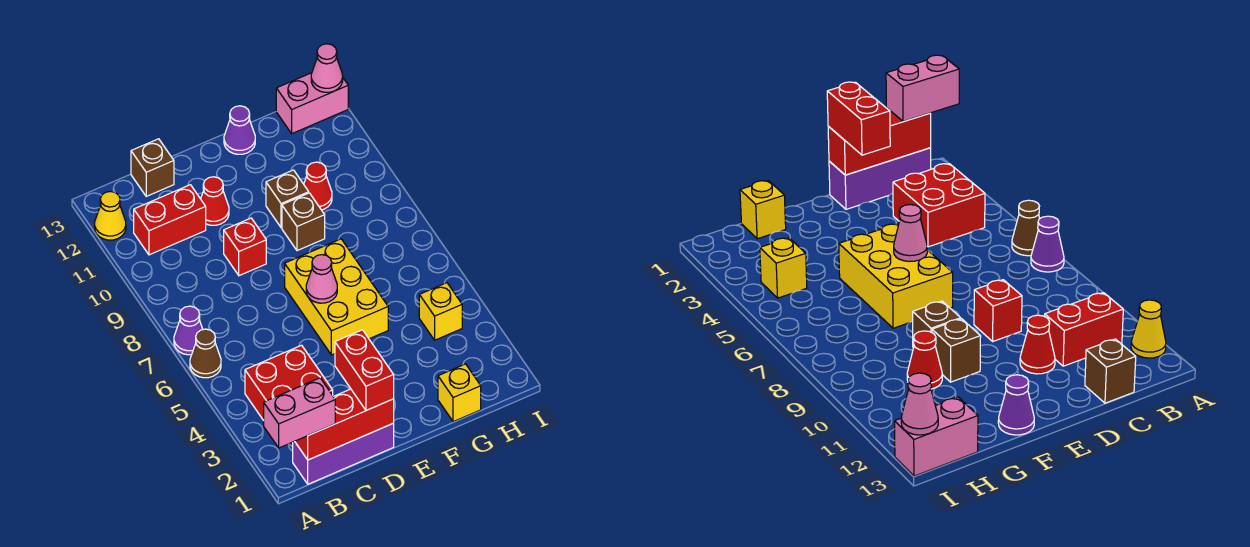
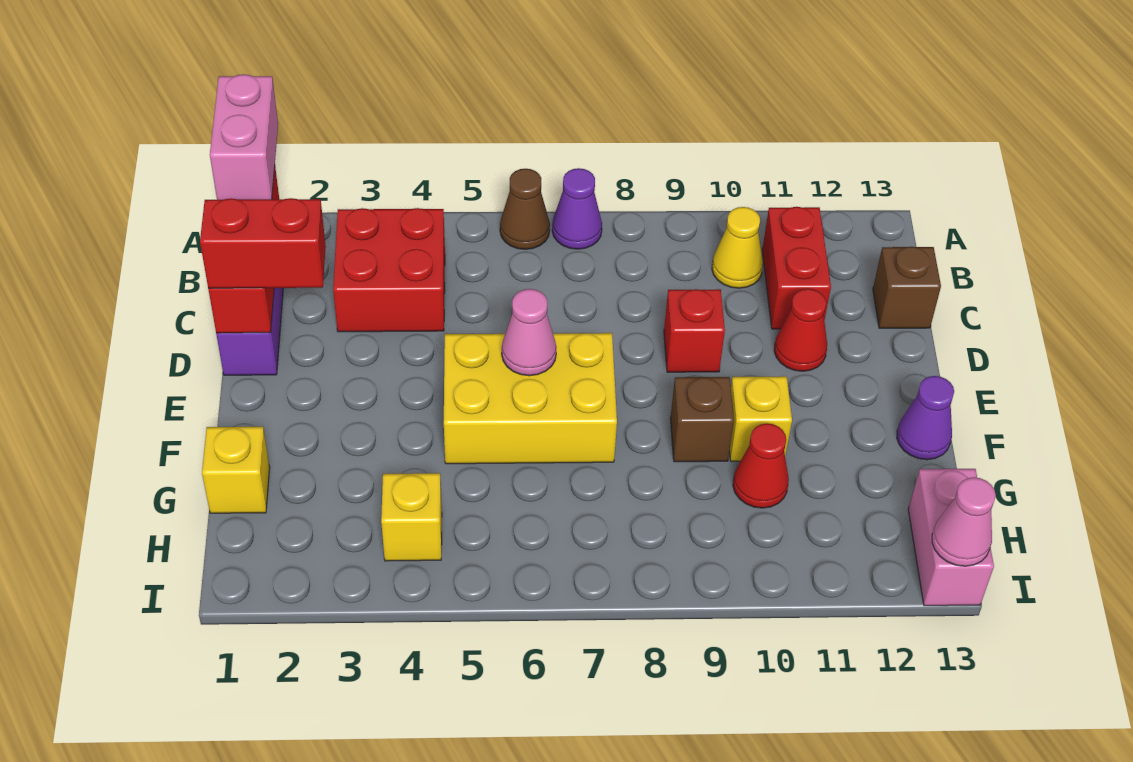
yellow cone A12 level 1 -> yellow cone B10 level 1
brown brick F10 level 1 -> yellow brick F10 level 1

